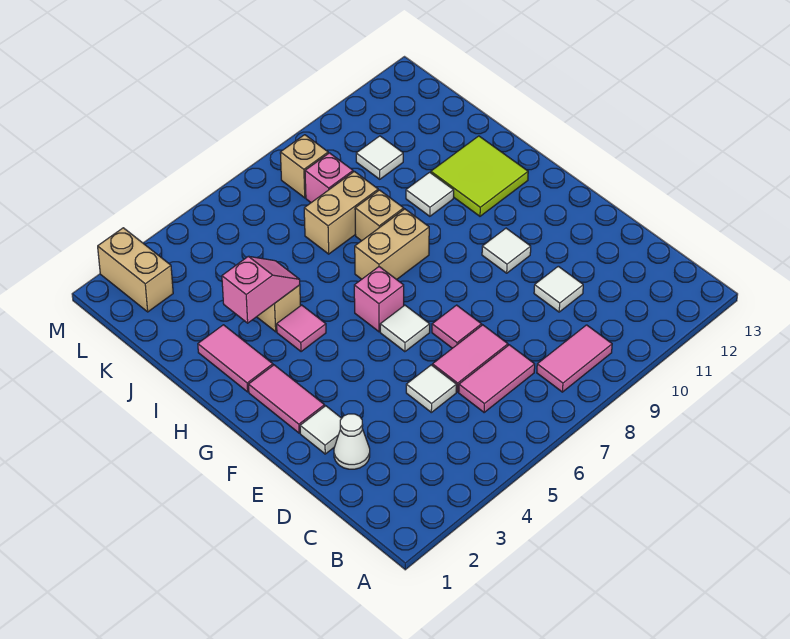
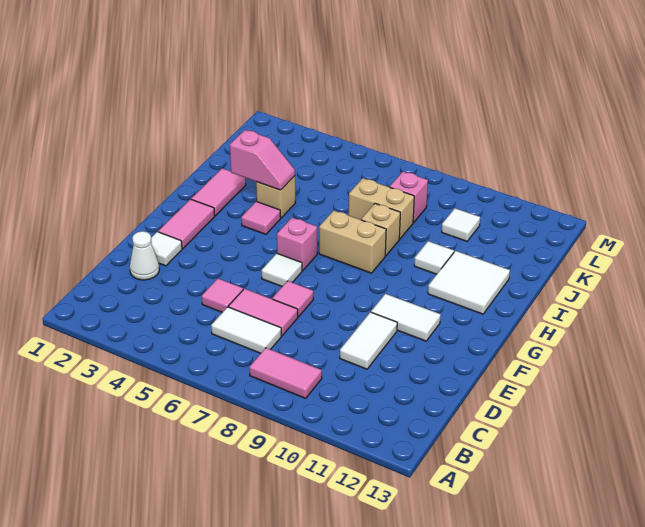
pink tile C6:C7 level 1 -> white tile C6:C7 level 1
white tile D5 level 1 -> pink tile D5 level 1
white tile D10 level 1 -> white tile D10:E10 level 1
white tile F10 level 1 -> white tile F10:F11 level 1
lime tile H11:I12 level 1 -> white tile H11:I12 level 1
tan brick L2:M2 level 1 -> none
tan brick L8 level 1 -> none

